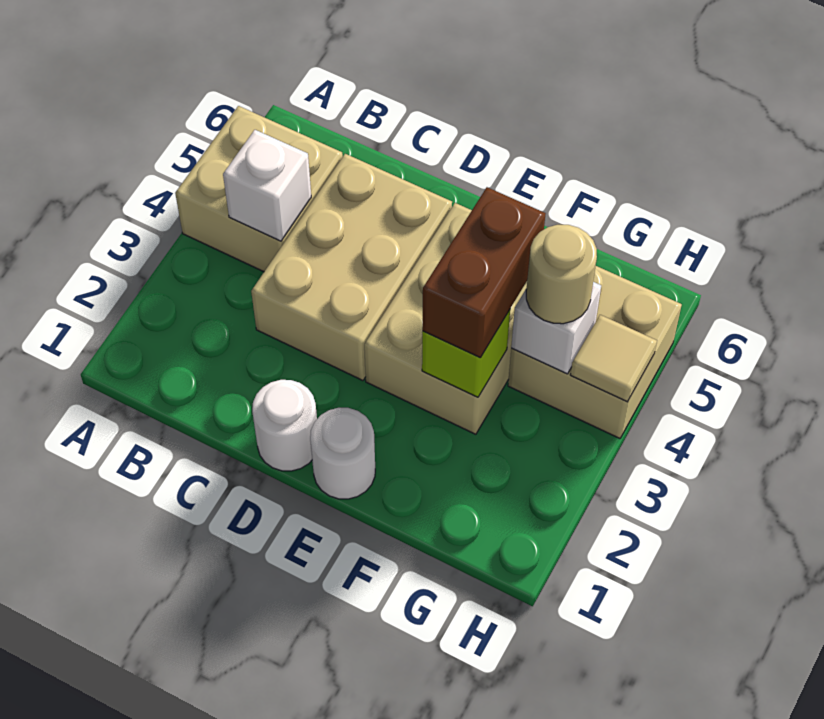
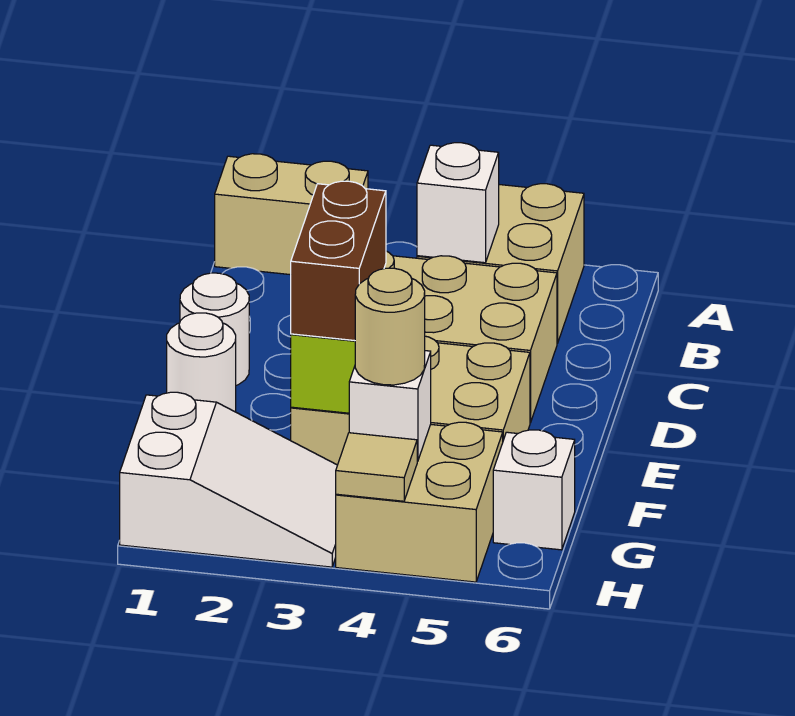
none -> tan brick A1:A2 level 1
brown brick F3:F4 level 3 -> brown brick E3:F3 level 3
none -> white slope G1:H3 level 1 top 1
none -> white brick G6 level 1

